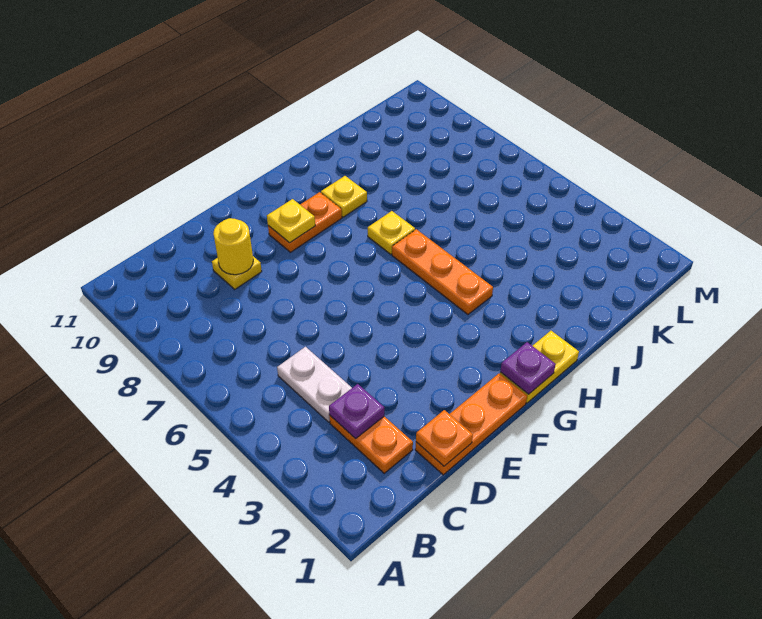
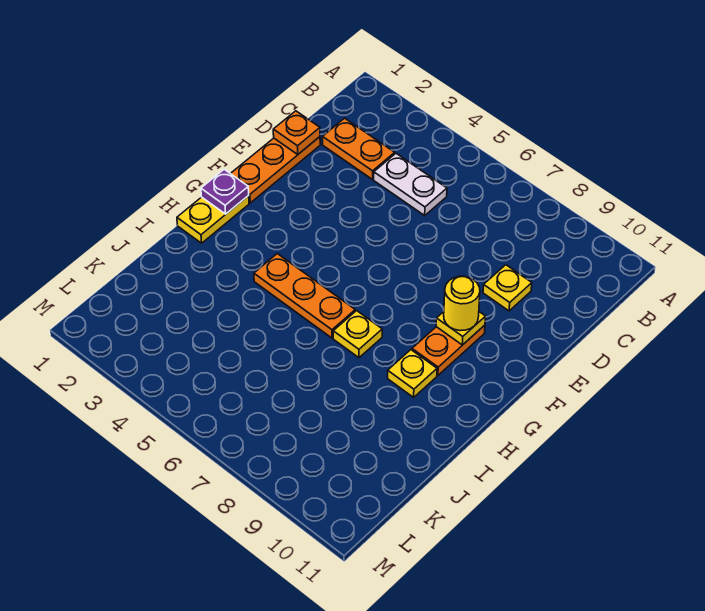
purple plate C3 level 2 -> none
yellow round brick D9 level 2 -> yellow round brick F9 level 3

